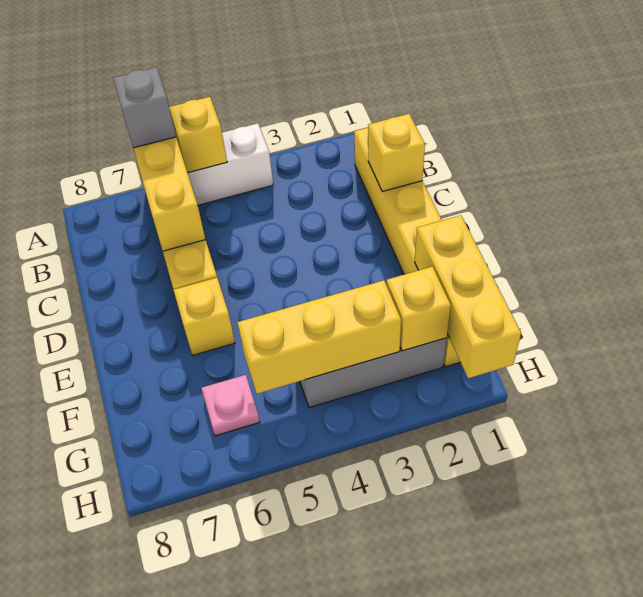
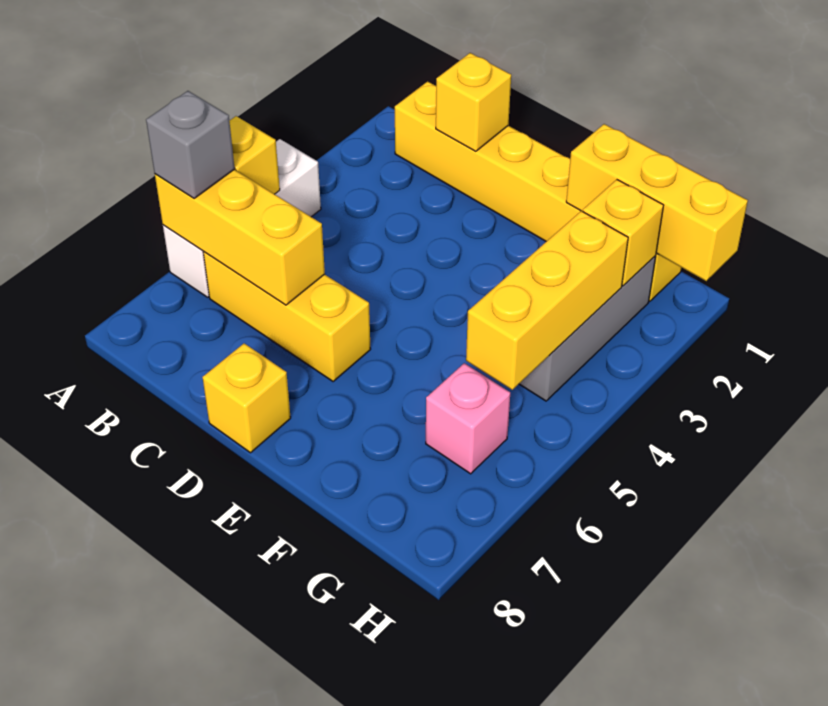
yellow brick E6 level 1 -> yellow brick D8 level 1
pink plate G6 level 1 -> pink brick G6 level 1

